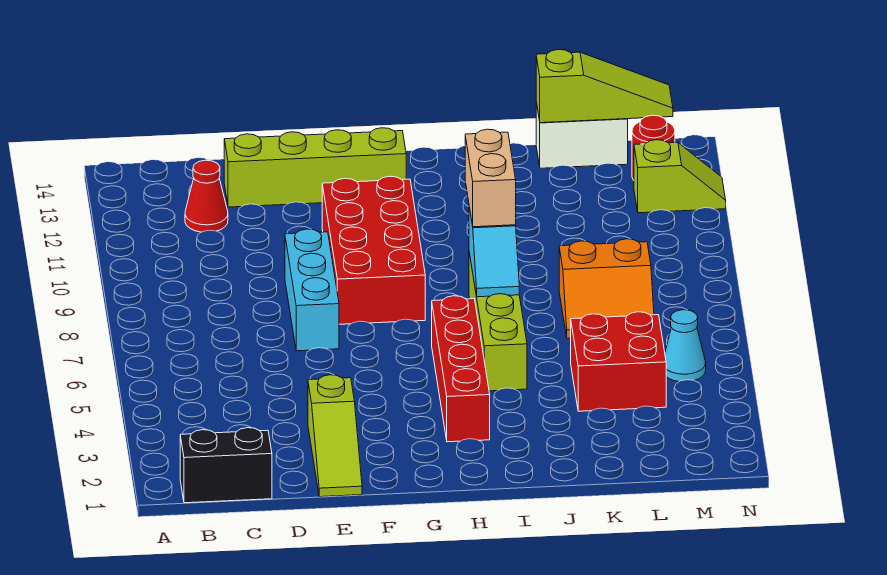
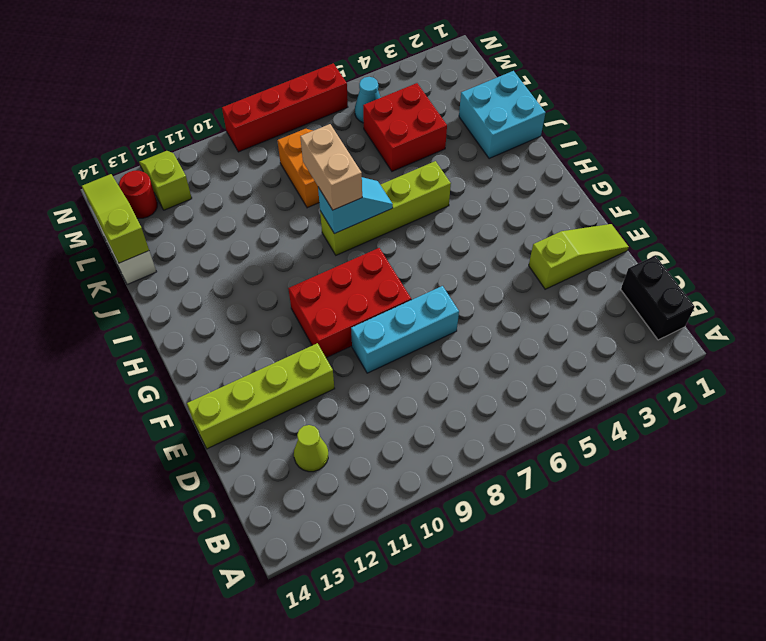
red cone C12 level 1 -> lime cone C12 level 1
lime brick D13:G13 level 1 -> lime brick E11:E14 level 1
red brick F8:G11 level 1 -> red brick F8:G10 level 1
red brick H3:H6 level 1 -> red brick N6:N9 level 1
tan brick I8:I9 level 3 -> tan brick I8:J8 level 3
none -> cyan brick J1:K2 level 1

